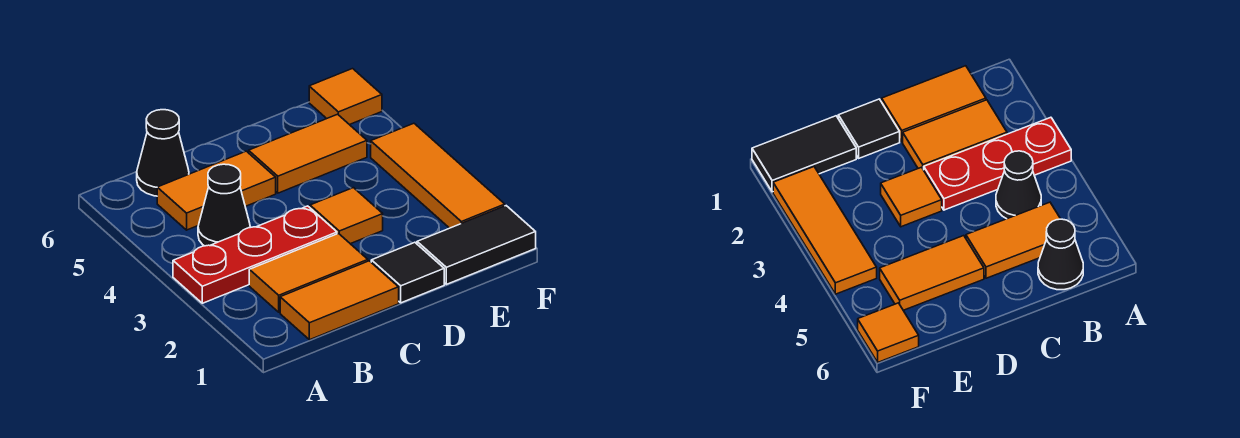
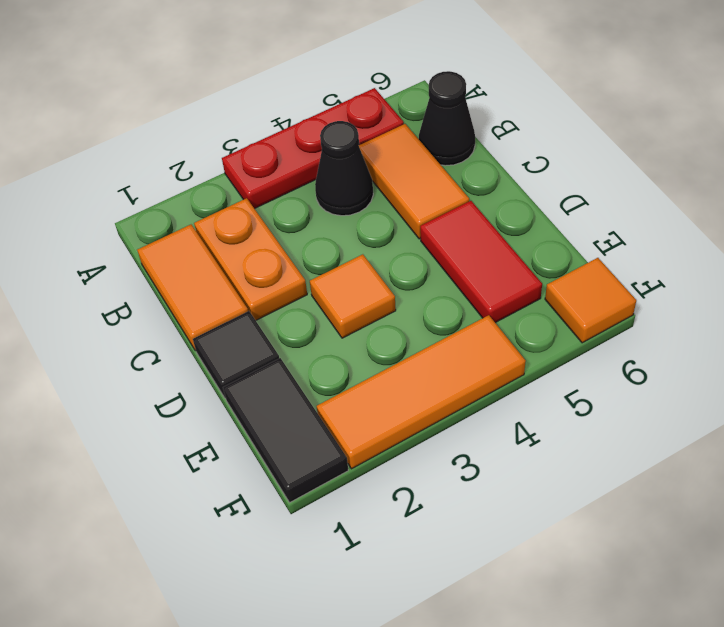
red plate A3:C3 level 1 -> red plate A3:A5 level 1
orange tile B2:C2 level 1 -> orange plate B2:C2 level 1
orange tile D5:E5 level 1 -> red tile D5:E5 level 1

